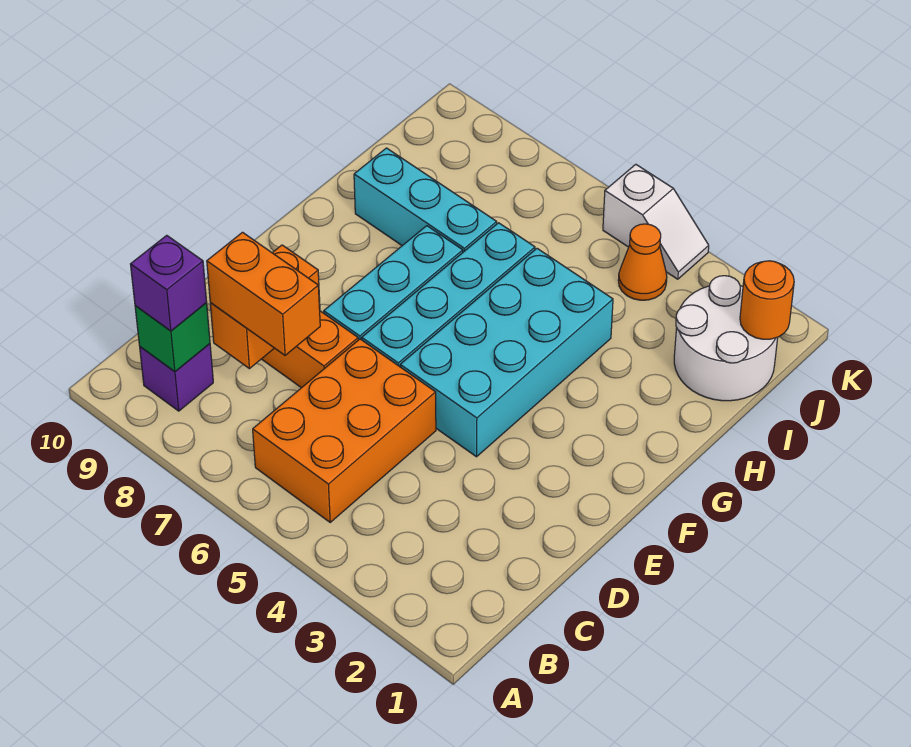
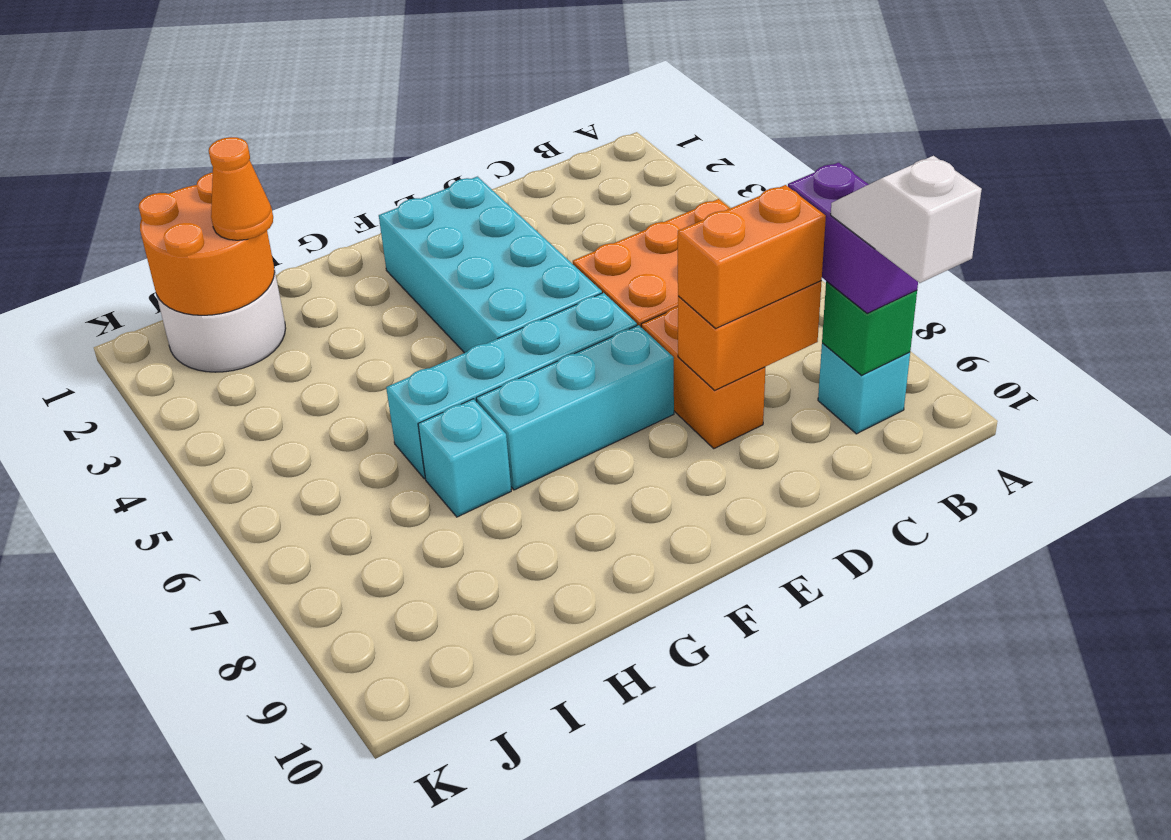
purple brick B9 level 1 -> cyan brick B9 level 1
purple brick B9 level 3 -> purple brick B8:B9 level 3
orange brick C7:C8 level 3 -> orange brick C8:D8 level 3
cyan brick E4:H5 level 1 -> cyan brick E2:F5 level 1
cyan brick H7:H9 level 1 -> cyan brick H7 level 1
orange round brick J1 level 2 -> orange round brick I1:J2 level 2
orange cone J4 level 1 -> orange cone I2 level 3
white slope K4:K5 level 1 top 5 -> white slope B9:B10 level 4 top 10

